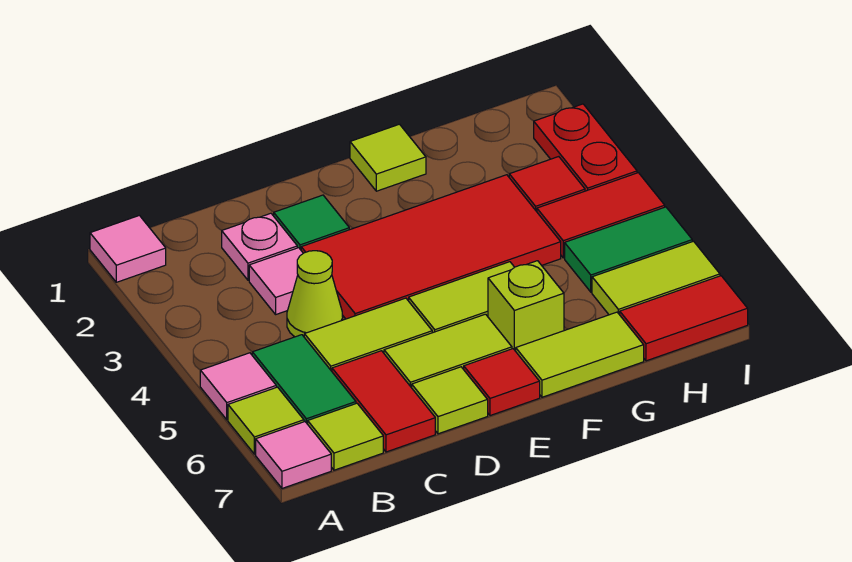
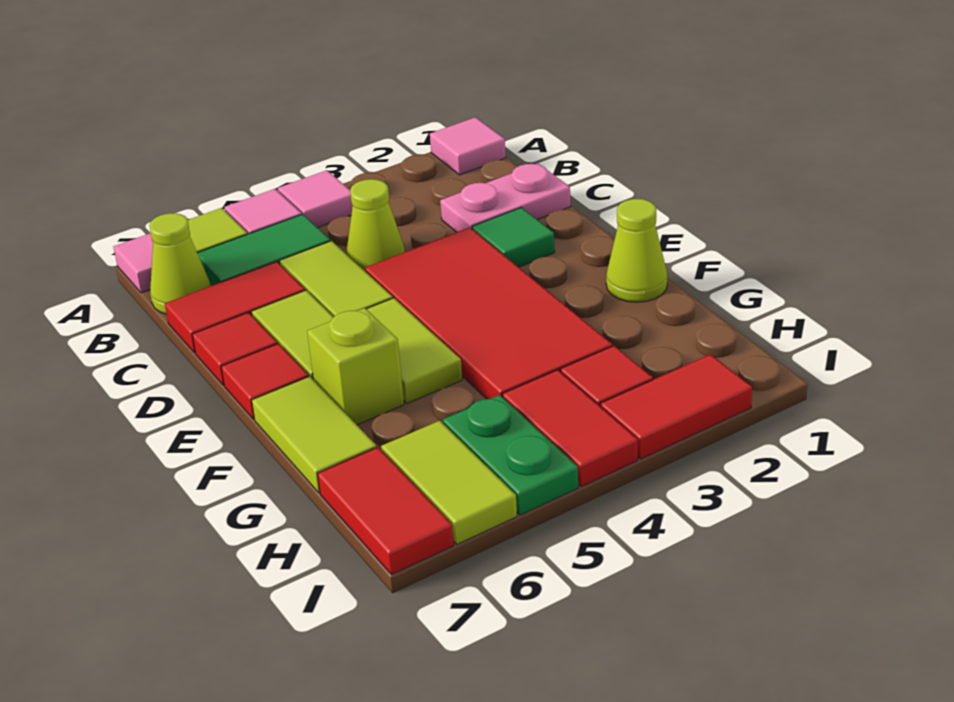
lime tile B7 level 1 -> lime cone B7 level 1
pink plate C2 level 1 -> pink plate C1:C2 level 1
pink tile C3 level 1 -> pink tile A4 level 1
lime tile D7 level 1 -> red tile D7 level 1
lime tile F1 level 1 -> lime cone F1 level 1
green tile H5:I5 level 1 -> green plate H5:I5 level 1
red plate I2:I3 level 1 -> red tile I2:I3 level 1

